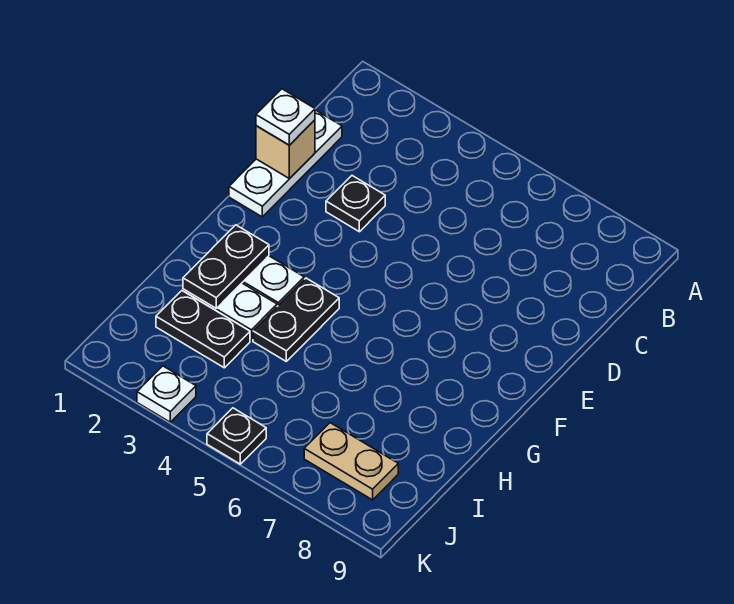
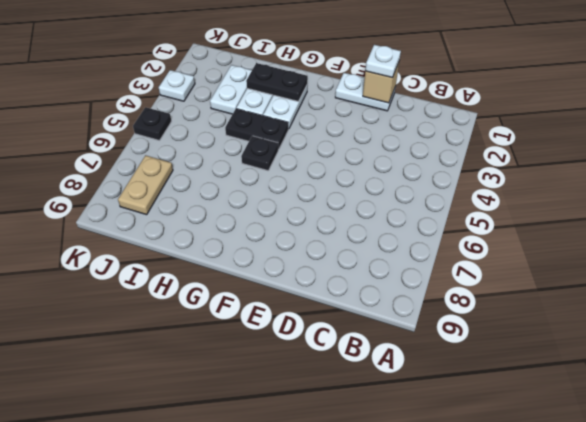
white plate C1:E1 level 1 -> white plate D1:E1 level 1
black plate D3 level 1 -> black plate G5 level 1
black plate I2:I3 level 1 -> white plate I2:I3 level 1

